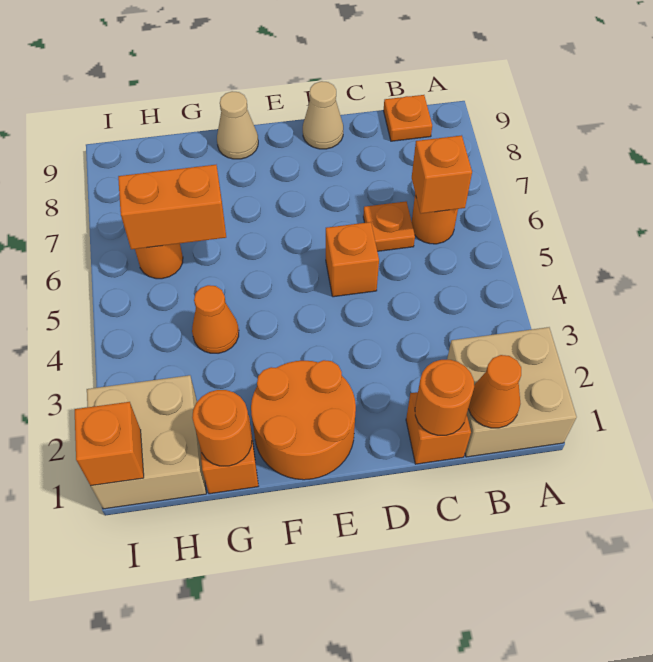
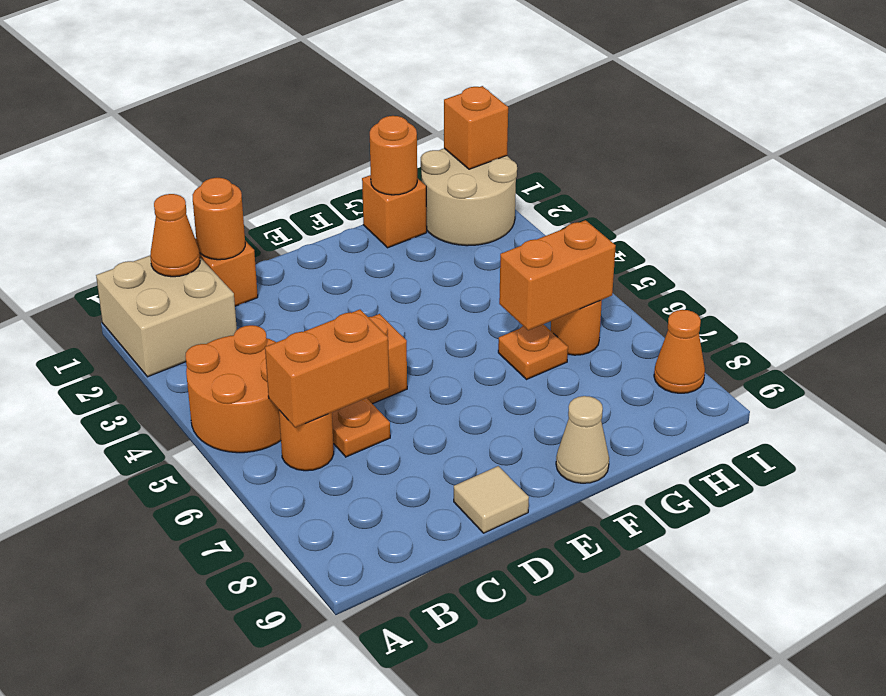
orange brick B6 level 2 -> orange brick B6:C6 level 2
orange plate B9 level 1 -> orange plate G6 level 1
tan cone D9 level 1 -> tan tile D9 level 1
orange round brick E1:F2 level 1 -> orange round brick A4:B5 level 1
orange cone G4 level 1 -> orange cone I8 level 1
tan brick H1:I2 level 1 -> tan round brick H1:I2 level 1

